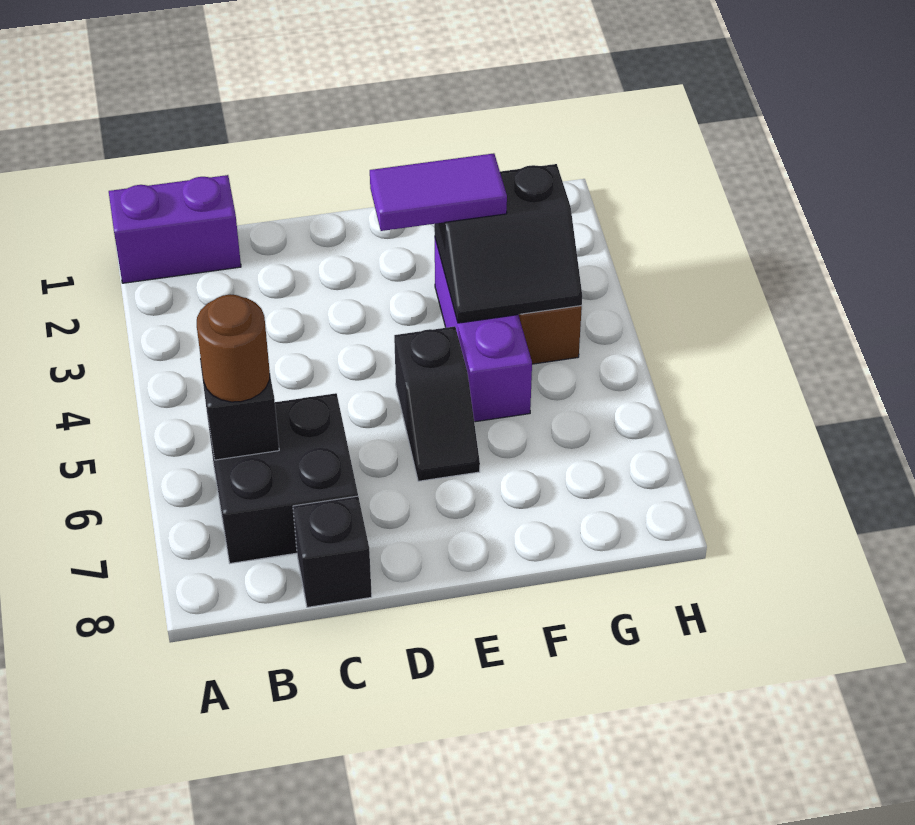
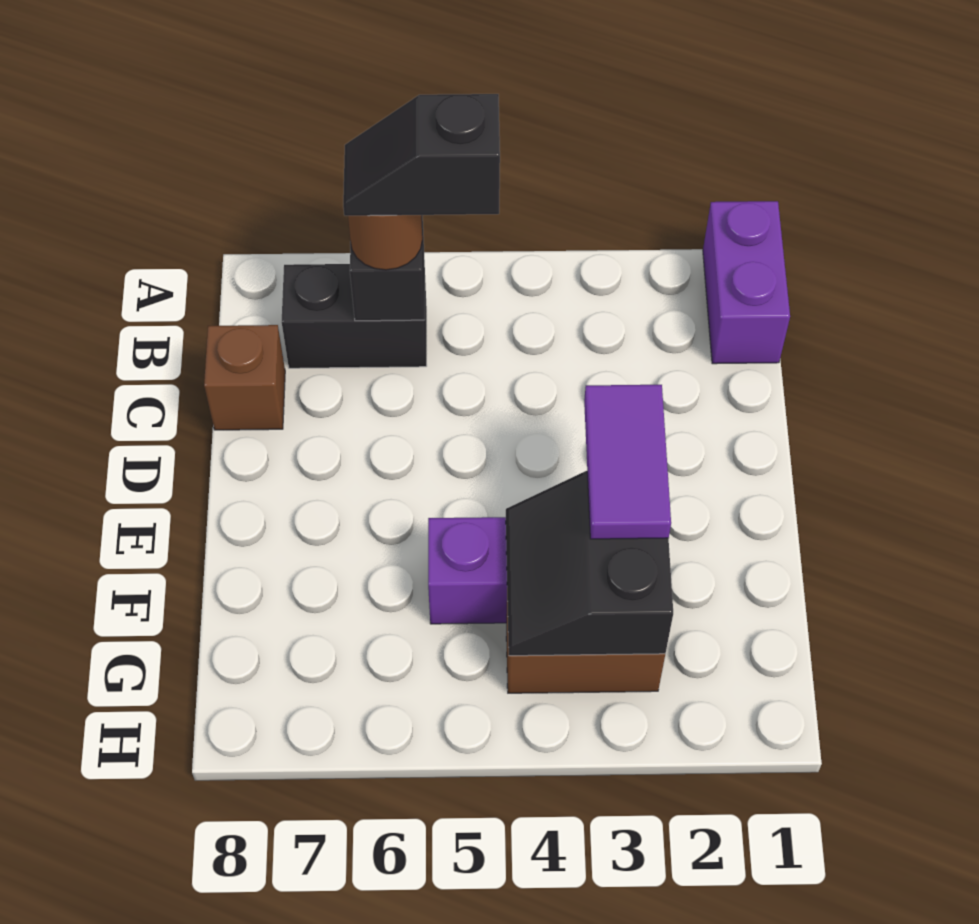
black brick B6:C7 level 1 -> black brick B6:B7 level 1
black brick C8 level 1 -> brown brick C8 level 1
black slope E5:E6 level 1 top 5 -> black slope B5:B6 level 4 top 5

